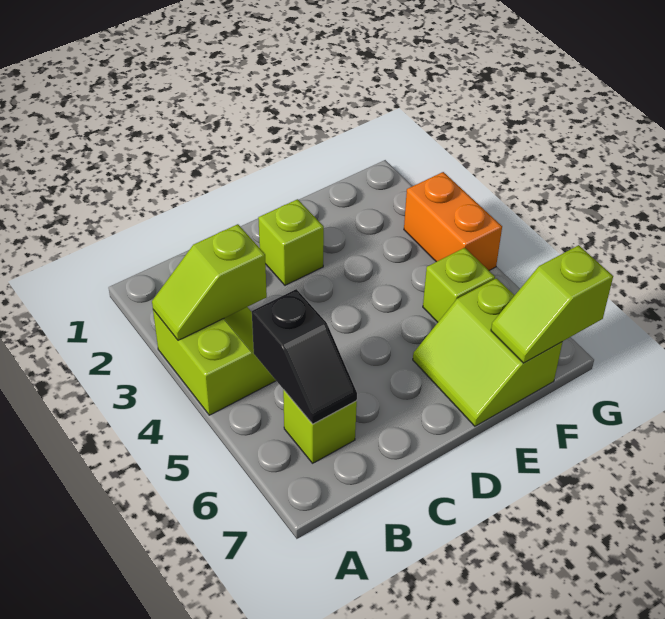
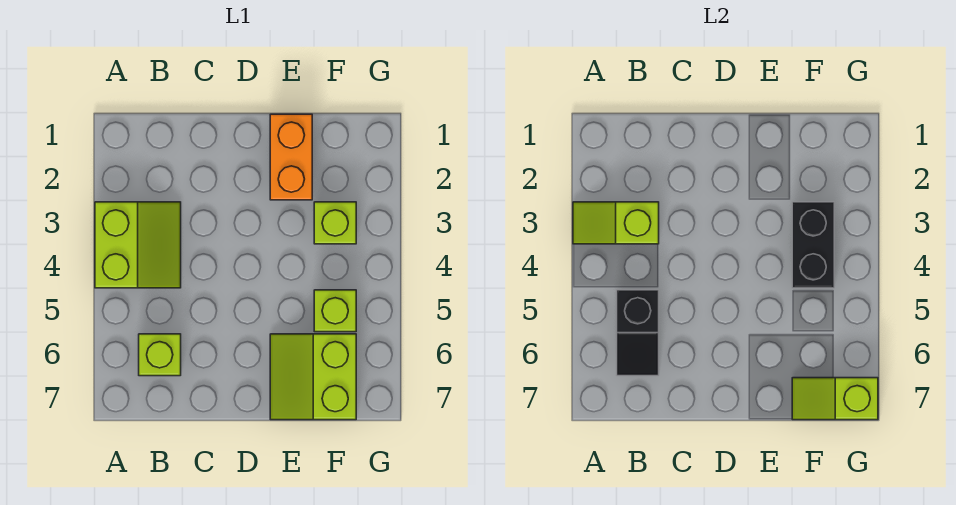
lime brick D2 level 1 -> lime brick F3 level 1
none -> black brick F3:F4 level 2
orange brick G3:G4 level 1 -> orange brick E1:E2 level 1

